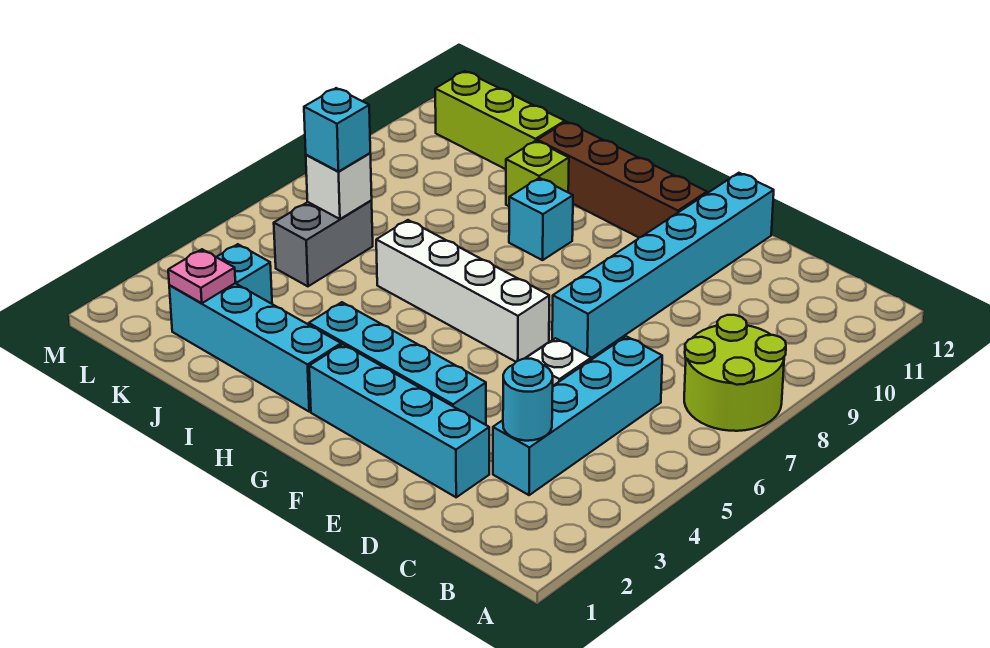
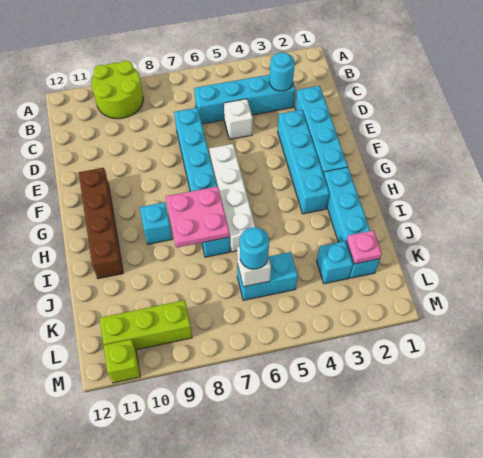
lime round brick A7:B8 level 1 -> lime round brick A9:B10 level 1
cyan brick E7:E12 level 1 -> cyan brick D7:I7 level 1
none -> pink plate H7:I8 level 2
lime brick I10 level 1 -> lime brick M11 level 1
lime brick J11:L11 level 1 -> lime brick L9:L11 level 1
grey brick K5:K6 level 1 -> cyan brick K5:K6 level 1
cyan brick K6 level 3 -> cyan round brick K6 level 3

